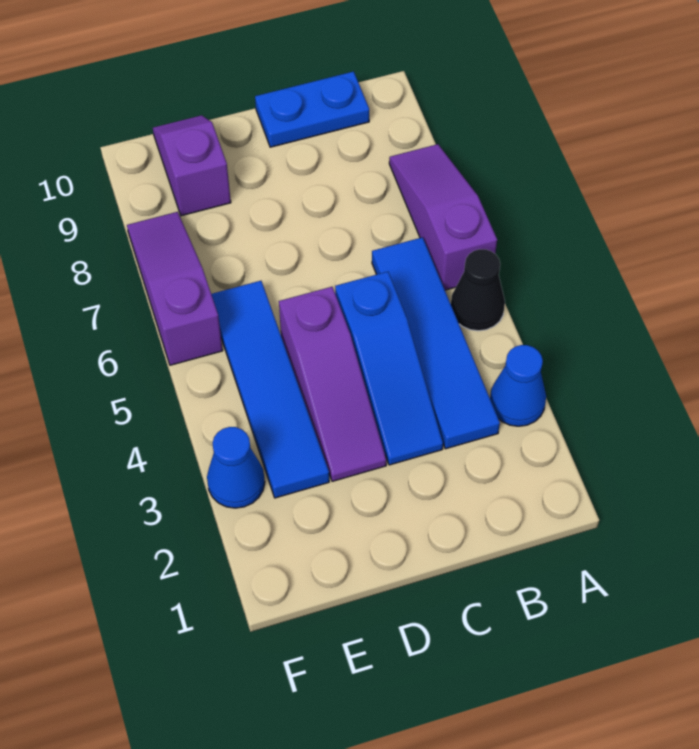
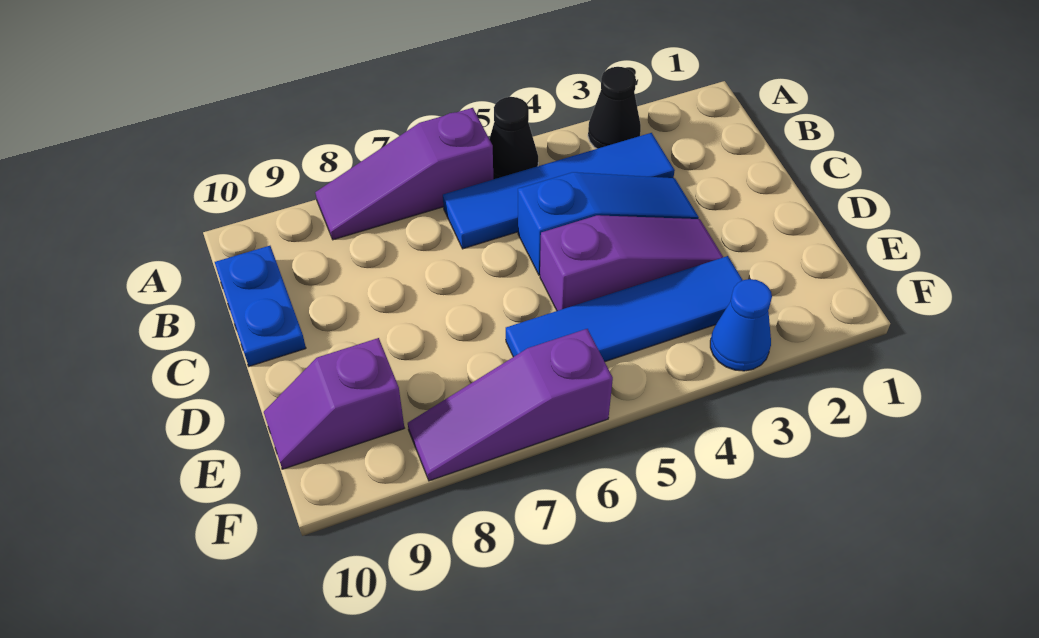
blue cone A3 level 1 -> black cone A3 level 1

